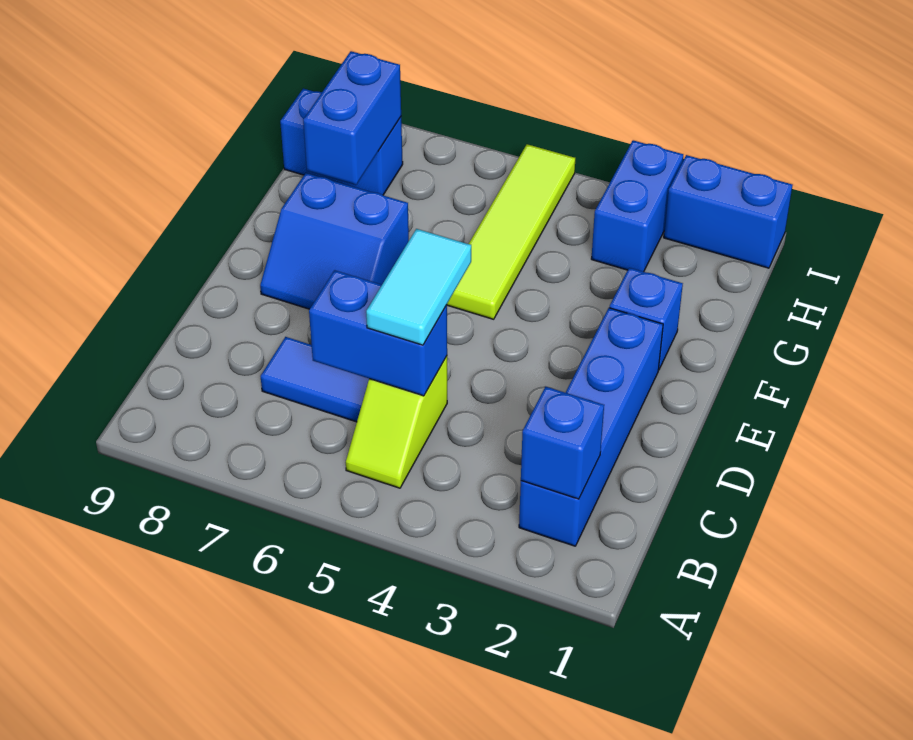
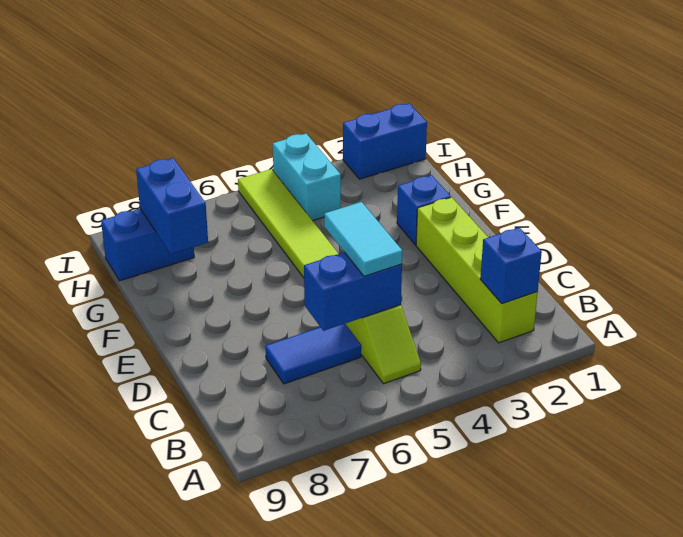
blue brick B2:E2 level 1 -> lime brick B2:E2 level 1
blue slope E7:F8 level 1 top F -> none
blue brick H3:I3 level 1 -> none
none -> cyan brick H4:I4 level 1

